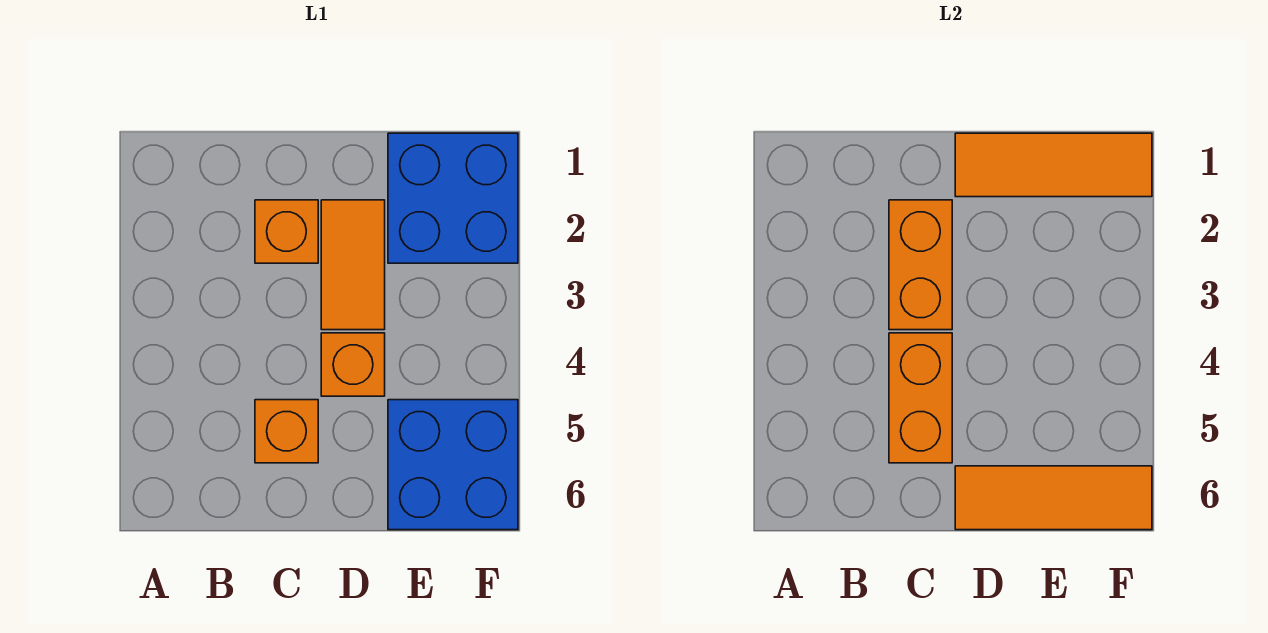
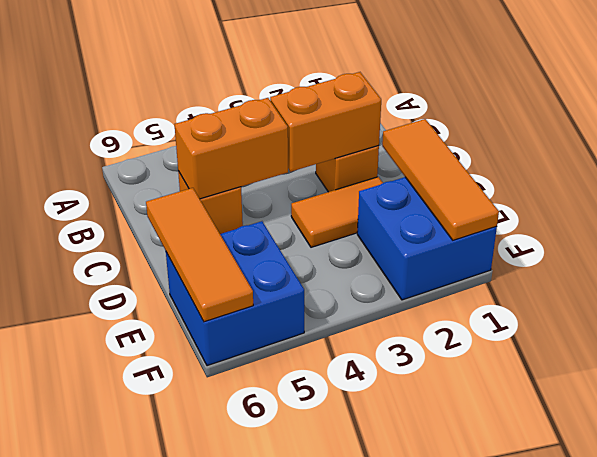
orange brick D4 level 1 -> none

